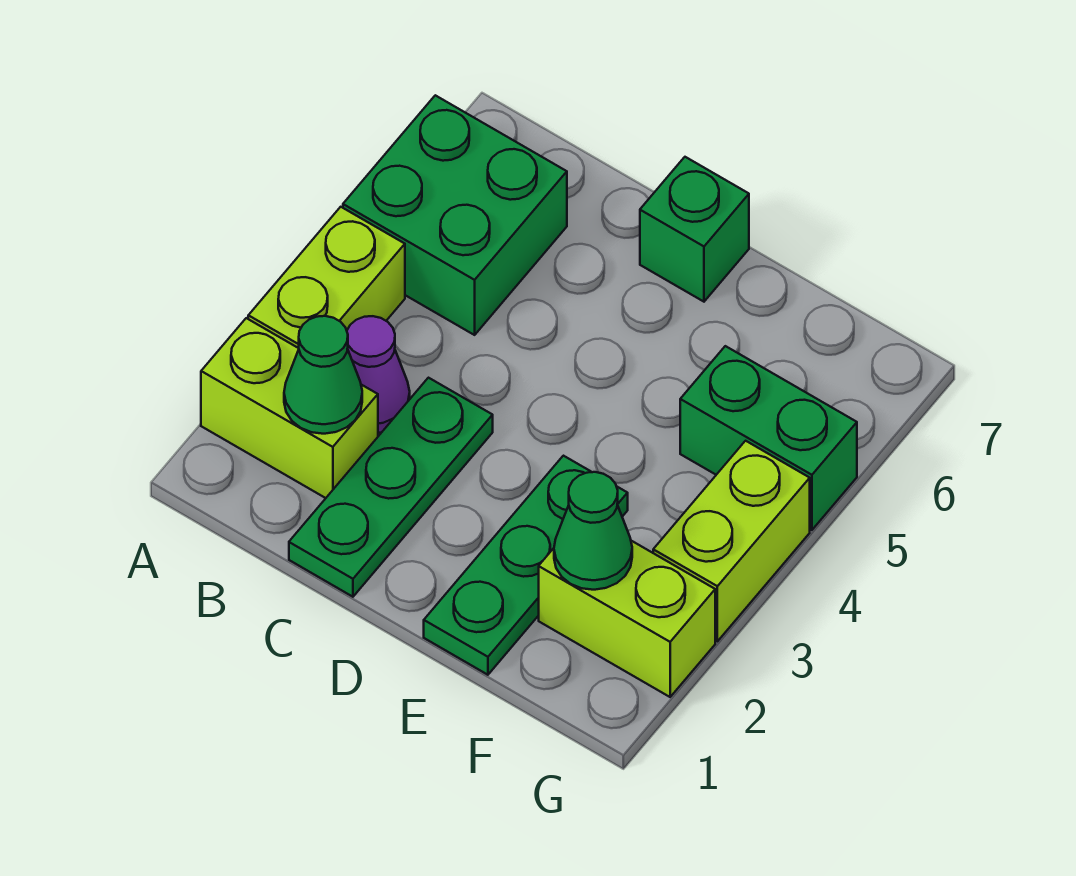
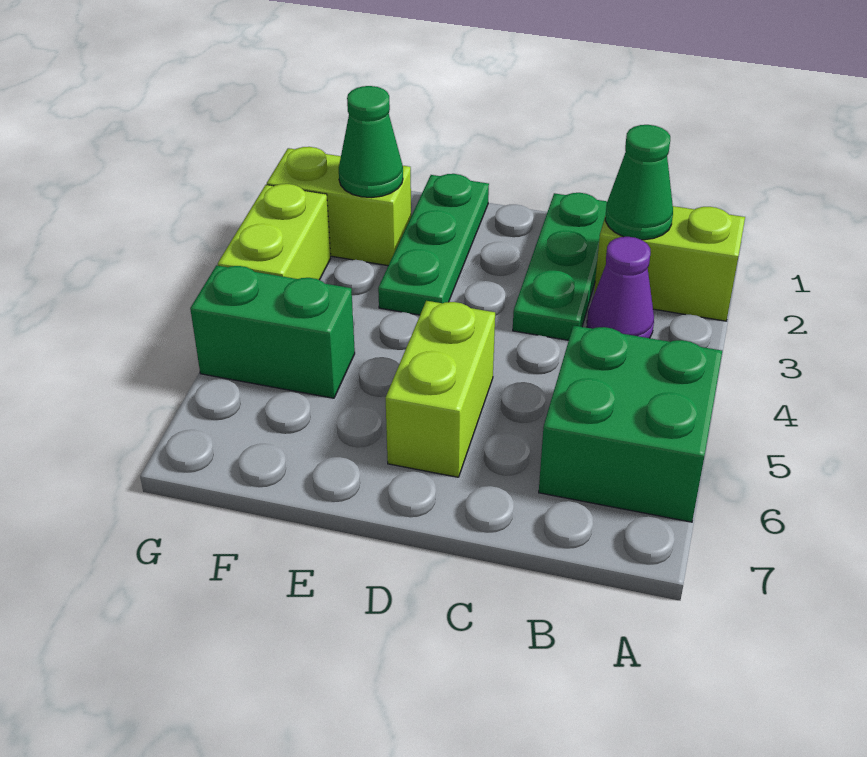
lime brick A3:A4 level 1 -> lime brick D5:D6 level 1
green brick D7 level 1 -> none

